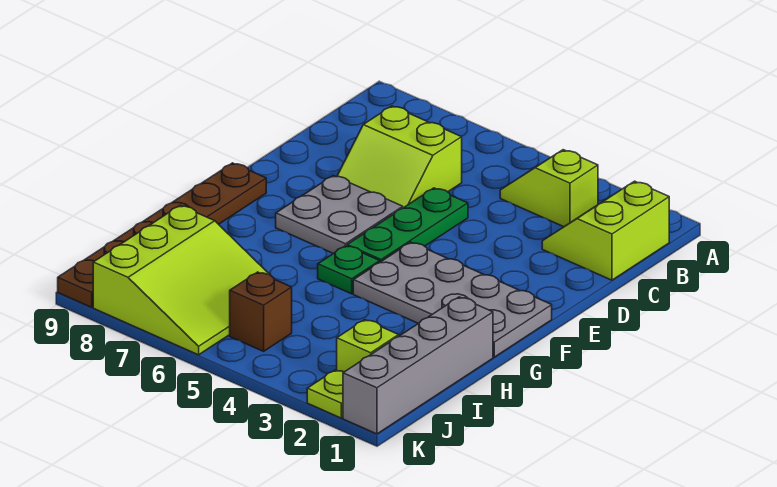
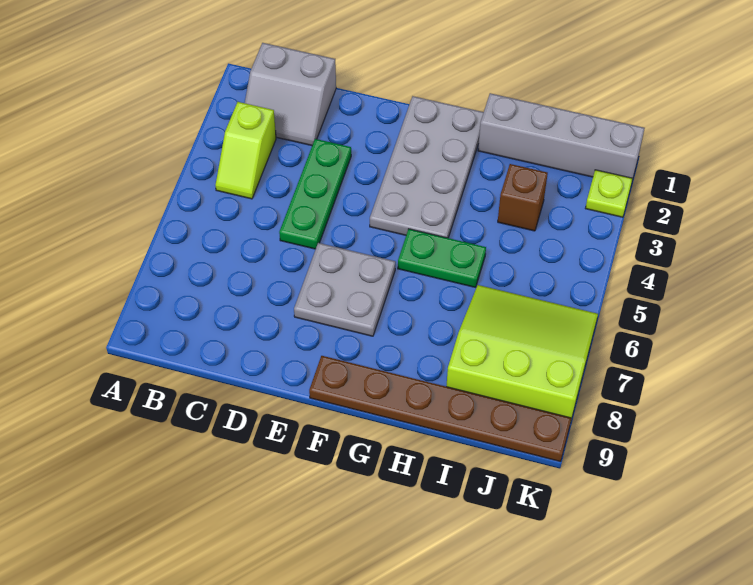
lime slope B1:C2 level 1 top 1 -> grey slope B1:C2 level 1 top 1
lime slope C6:D7 level 1 top C -> none
green plate D5:F5 level 1 -> green plate D3:D5 level 1
green plate G5 level 1 -> green plate G5:H5 level 1
lime brick J2 level 1 -> none
brown brick J5 level 1 -> brown brick I3 level 1

